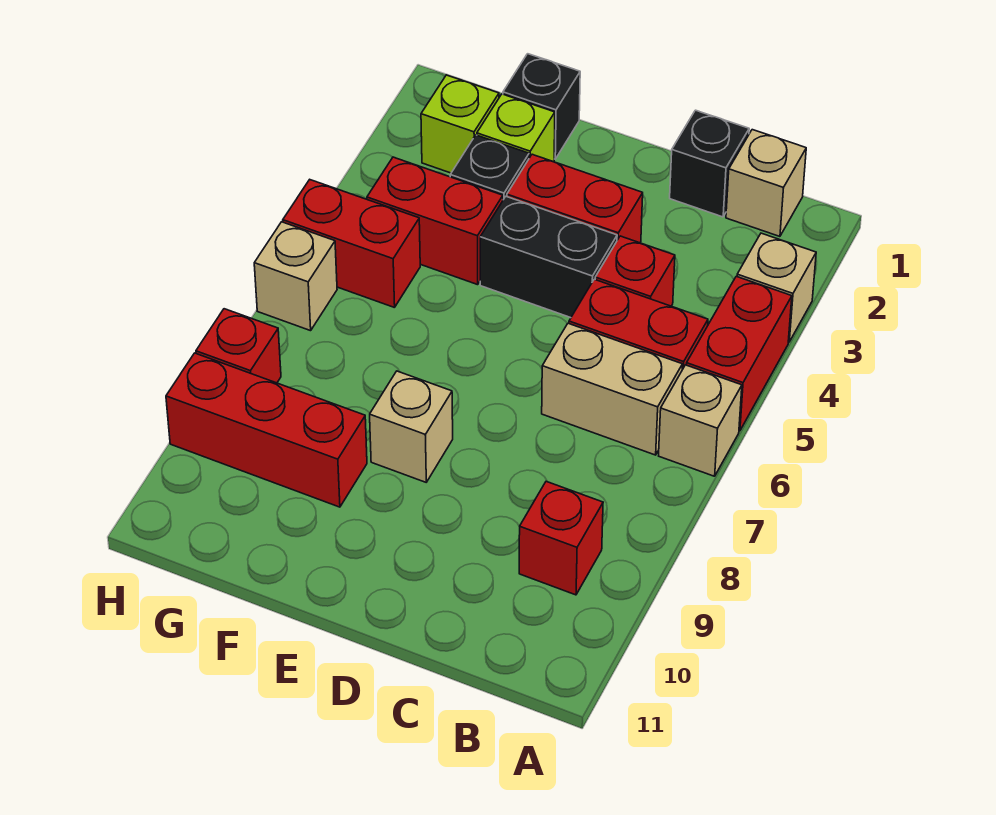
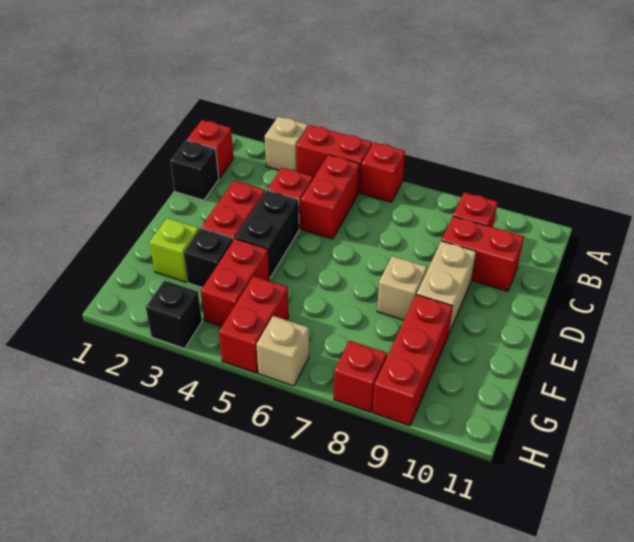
tan brick A6 level 1 -> red brick A6 level 1
tan brick B1 level 1 -> red brick B1 level 1
tan brick B6:C6 level 1 -> tan brick D9:E9 level 1
none -> red brick C9:C10 level 1
black brick F1 level 1 -> black brick H3 level 1
lime brick G2 level 1 -> none

